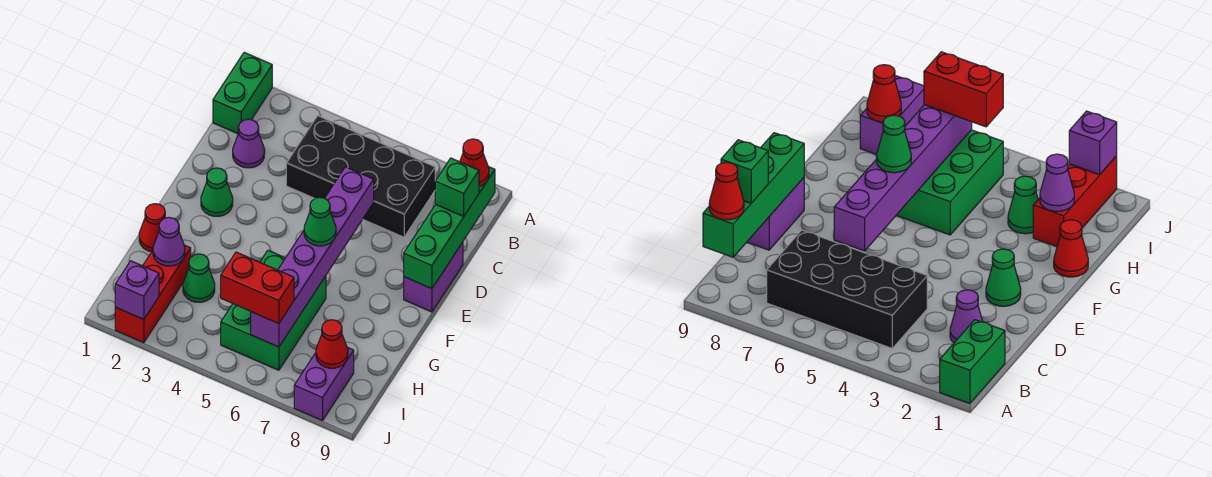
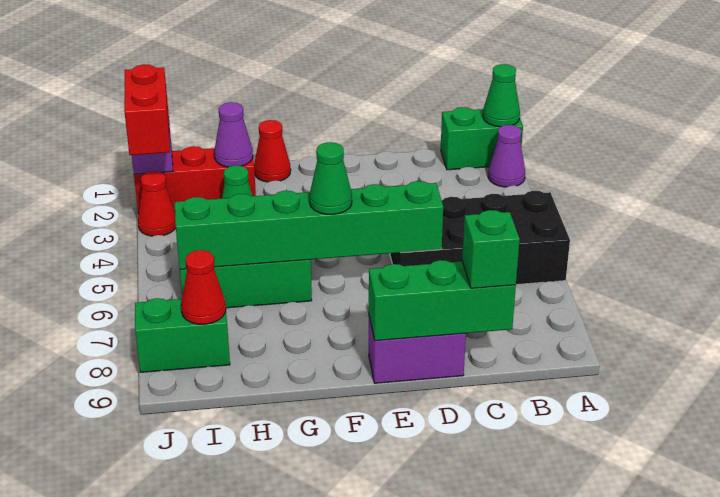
black brick B4:C7 level 1 -> black brick A5:D6 level 1
green brick B9:E9 level 2 -> green brick C9:E9 level 2
red cone B9 level 3 -> red cone J3 level 1
purple cone C2 level 1 -> purple cone A2 level 1
purple brick D6:I6 level 2 -> green brick D6:I6 level 2
green cone E2 level 1 -> green cone A1 level 2
red brick I5:I6 level 3 -> red brick J2:J3 level 3
purple brick I8:J8 level 1 -> green brick I8:J8 level 1

